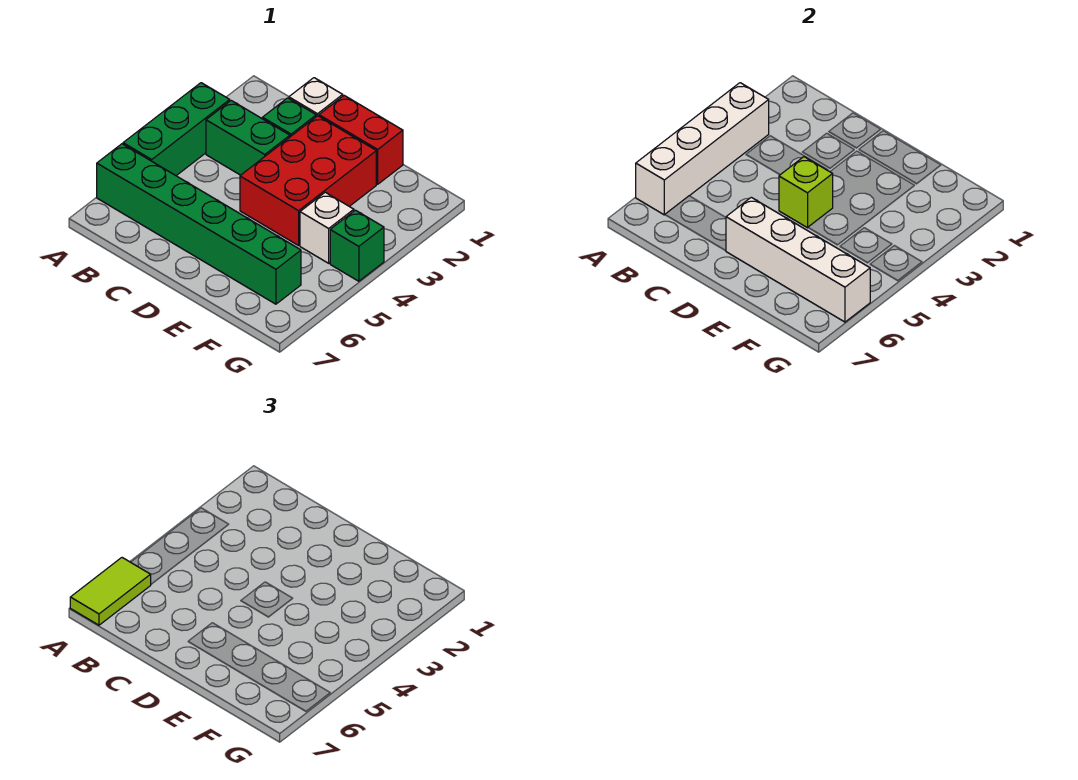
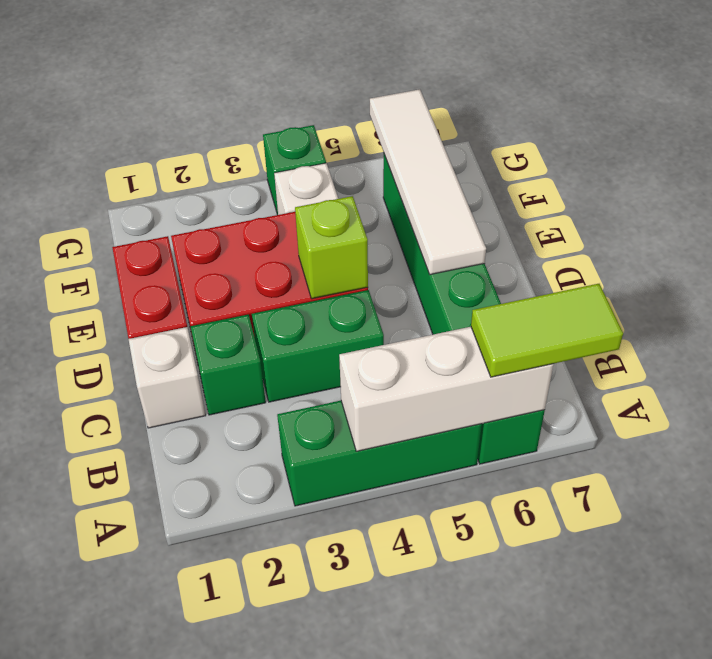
white brick A3:A6 level 2 -> white brick A4:A6 level 2
green brick B3:C3 level 1 -> green brick C3:C4 level 1
white brick D6:G6 level 2 -> white tile D6:G6 level 2

